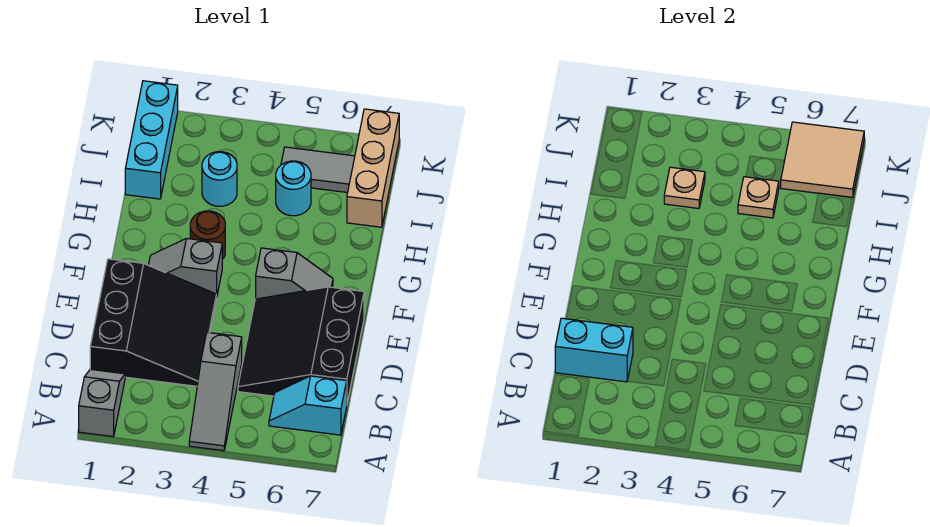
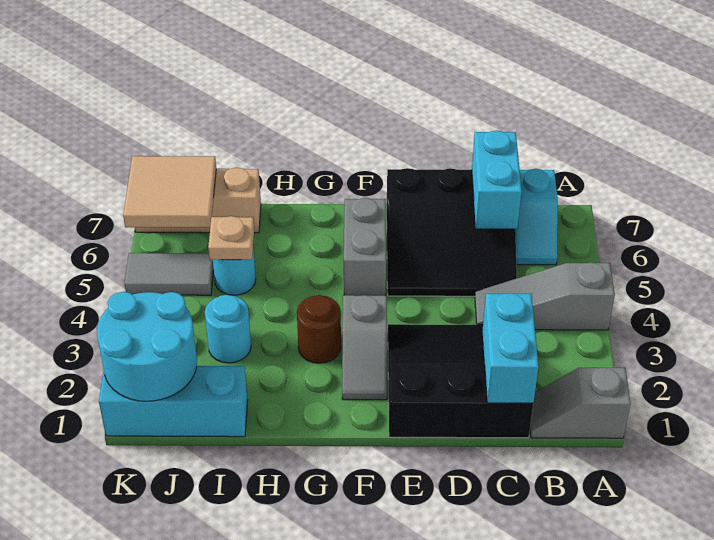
grey slope A4:C4 level 1 top C -> grey slope A4:C4 level 1 top A
none -> cyan brick C6:C7 level 2
grey slope F5:F6 level 1 top 5 -> grey brick F5:F6 level 1
tan plate I3 level 2 -> none
none -> cyan round brick J1:K2 level 2
grey tile J5:J6 level 1 -> grey tile J5:K5 level 1

